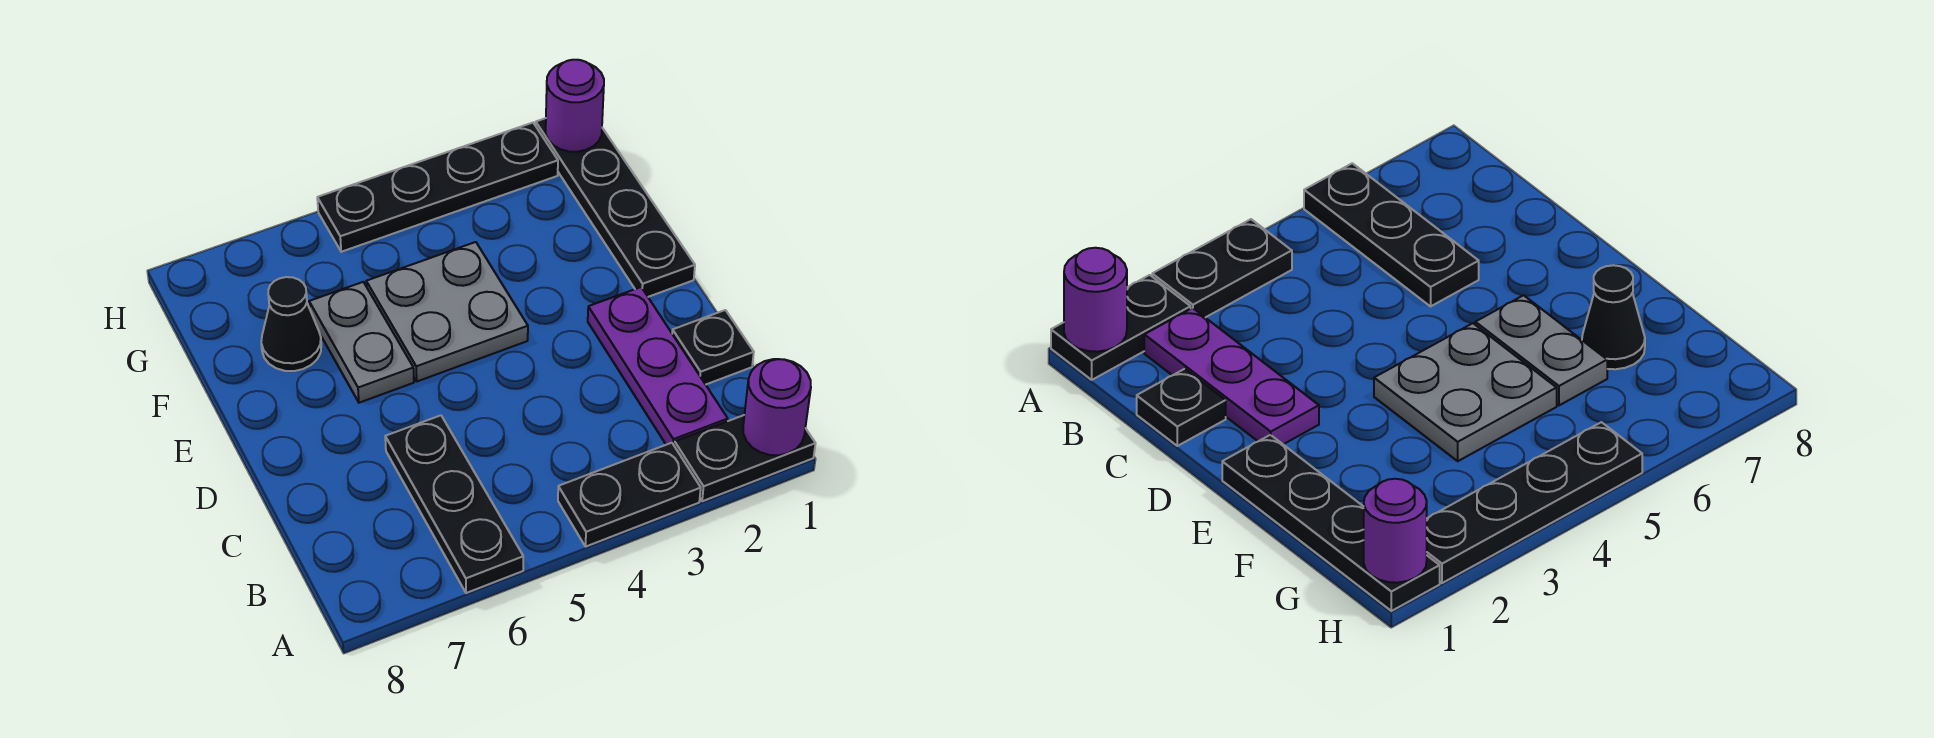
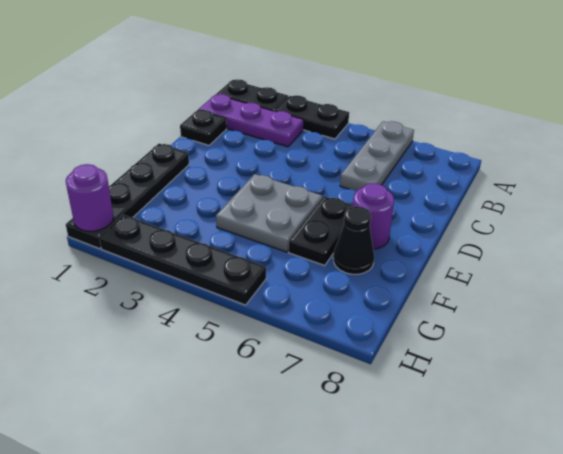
purple round brick A1 level 2 -> purple round brick E7 level 1
black plate A6:C6 level 1 -> grey plate A6:C6 level 1
purple plate B2:D2 level 1 -> purple plate B1:B3 level 1
grey plate E6:F6 level 1 -> black plate E6:F6 level 1

